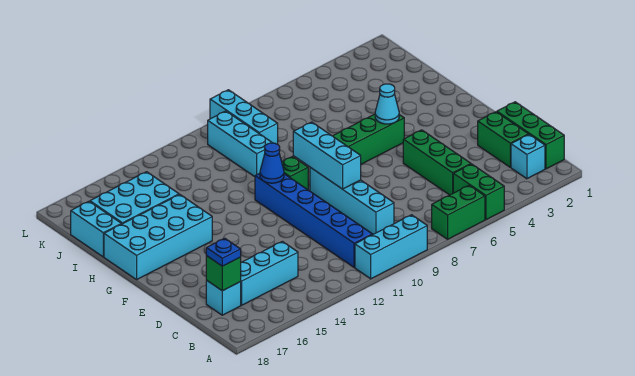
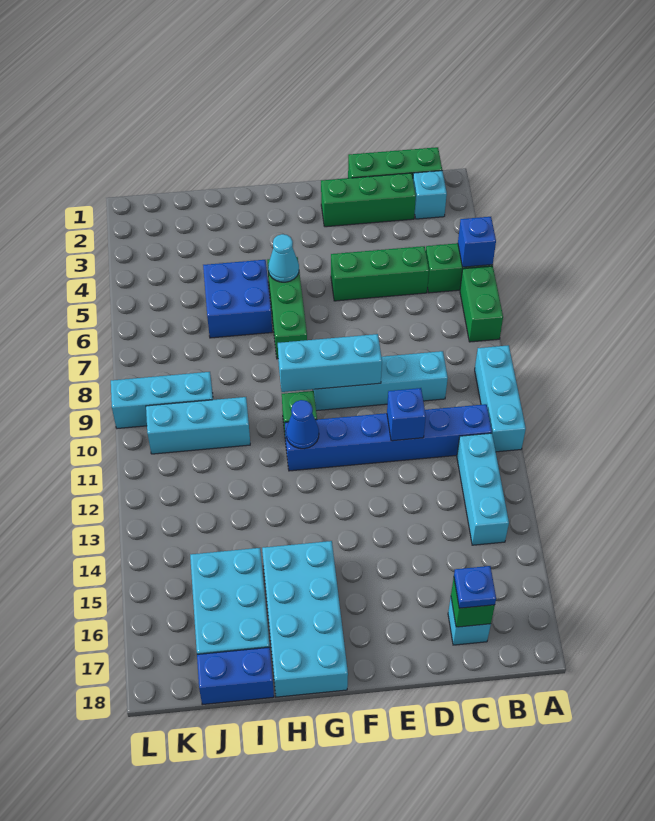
none -> blue brick A5 level 2
green brick C2:D2 level 1 -> green brick C2:E2 level 1
cyan brick C14:C16 level 1 -> cyan brick B12:B14 level 1
none -> blue brick D11 level 2
none -> blue brick H5:I6 level 1
cyan brick I18:J18 level 1 -> blue brick I18:J18 level 1

